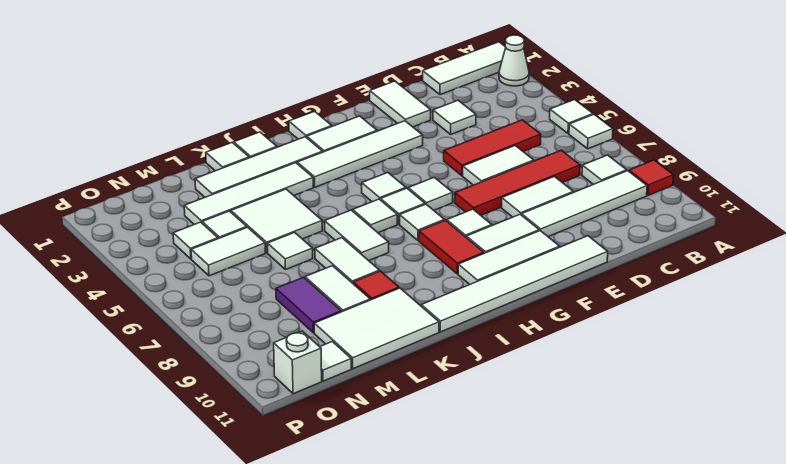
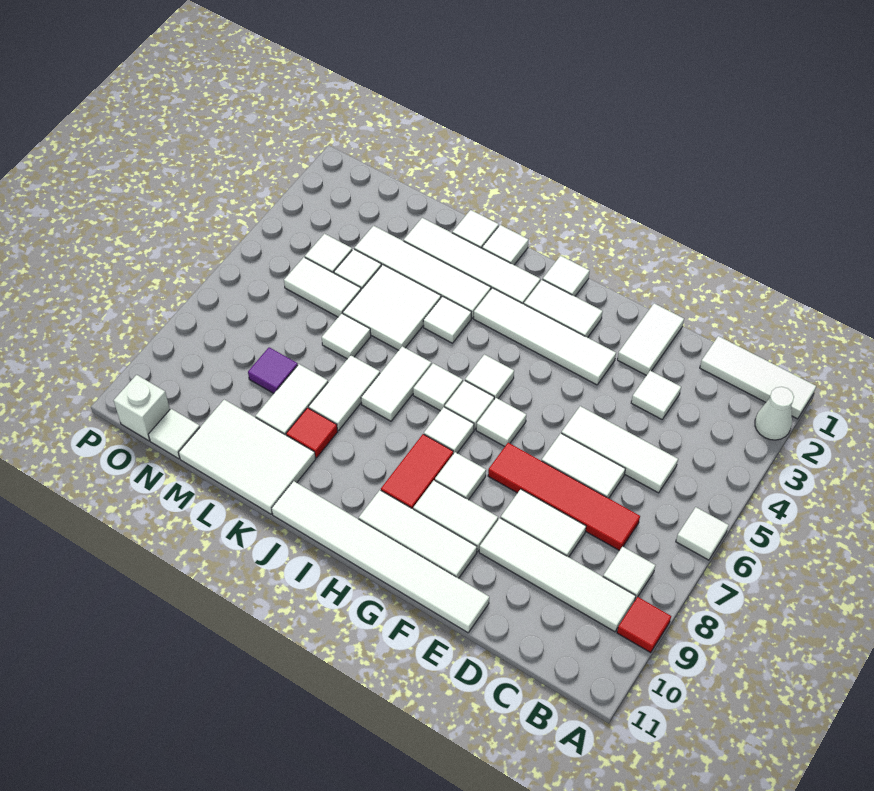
white tile A5 level 1 -> white tile J4 level 1
red tile C5:E5 level 1 -> white tile C5:E5 level 1
purple tile M8:M9 level 1 -> purple tile M8 level 1

